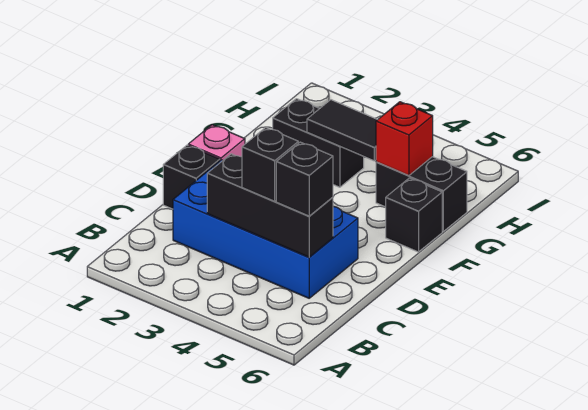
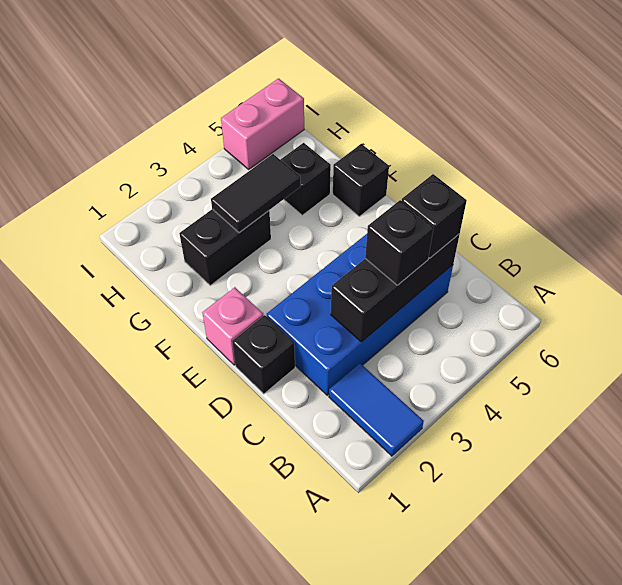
none -> blue tile A2:B2 level 1
black brick G5:G6 level 1 -> black brick G5 level 1
red brick G5 level 2 -> none
none -> pink brick I5:I6 level 1

